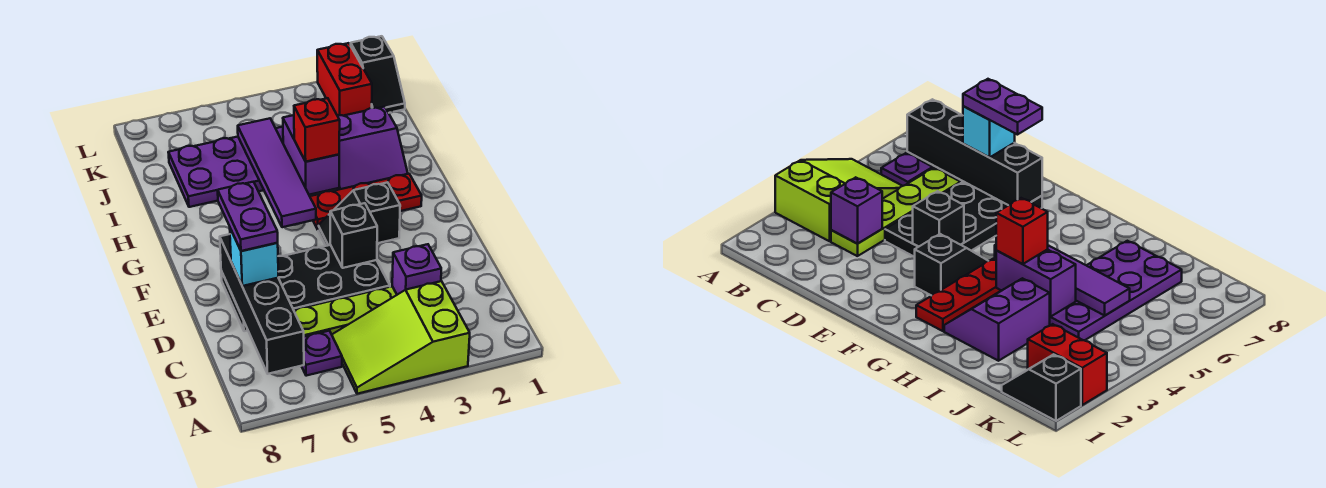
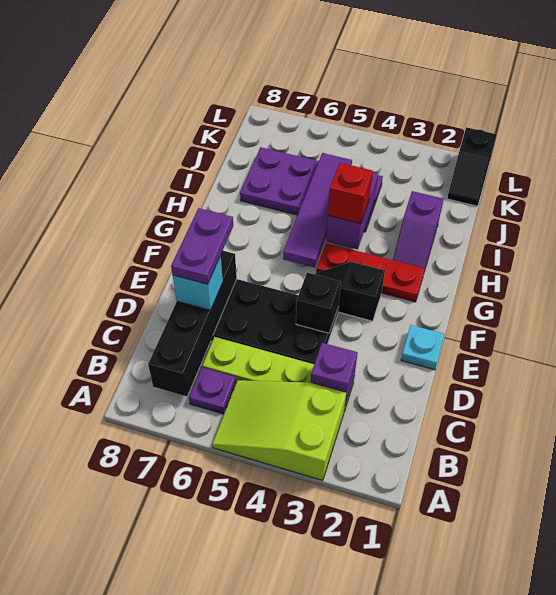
none -> cyan plate E1 level 1
purple slope H2:I3 level 1 top I -> purple slope H2:I2 level 1 top I
red brick K2:L2 level 1 -> none

